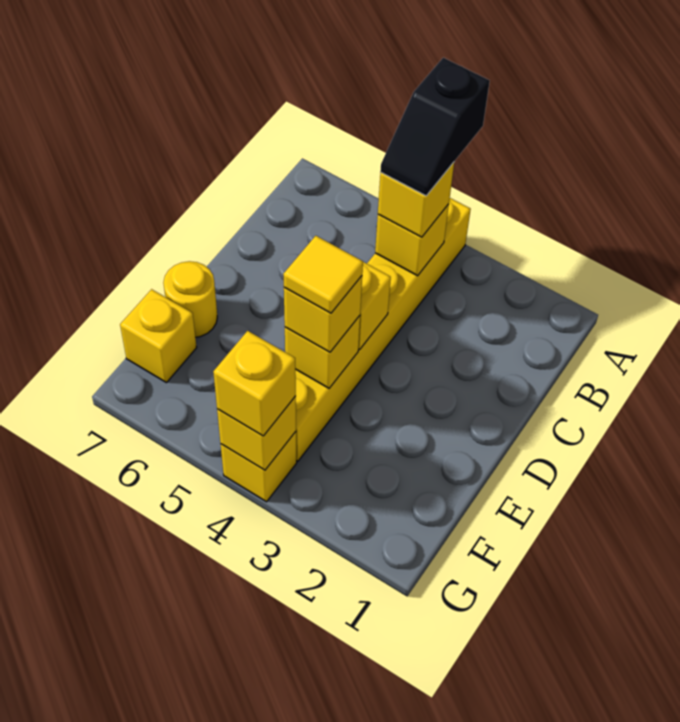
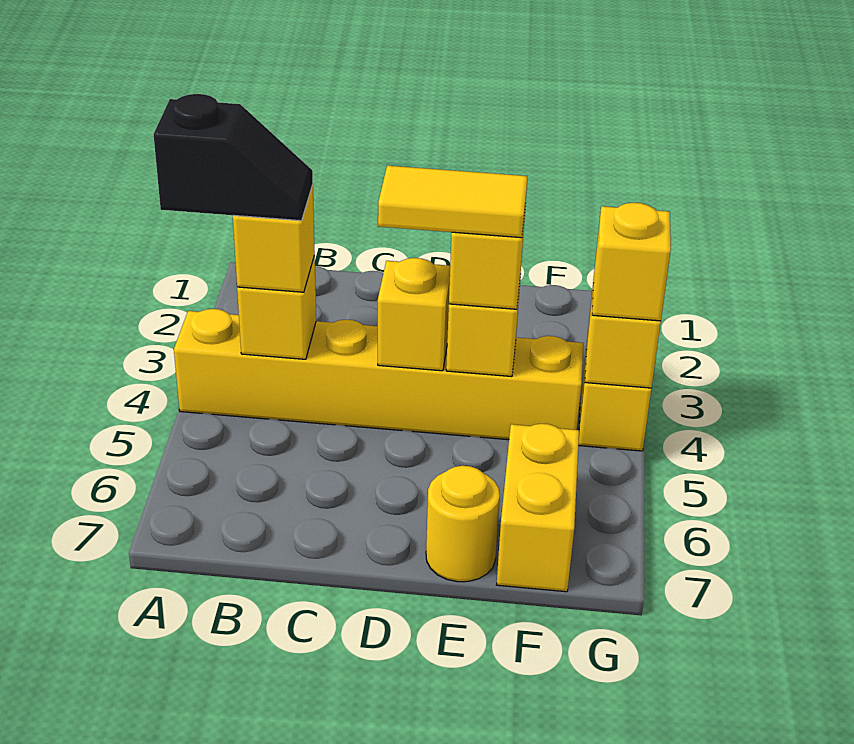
yellow tile E4 level 4 -> yellow tile D4:E4 level 4
yellow brick F7 level 1 -> yellow brick F6:F7 level 1

